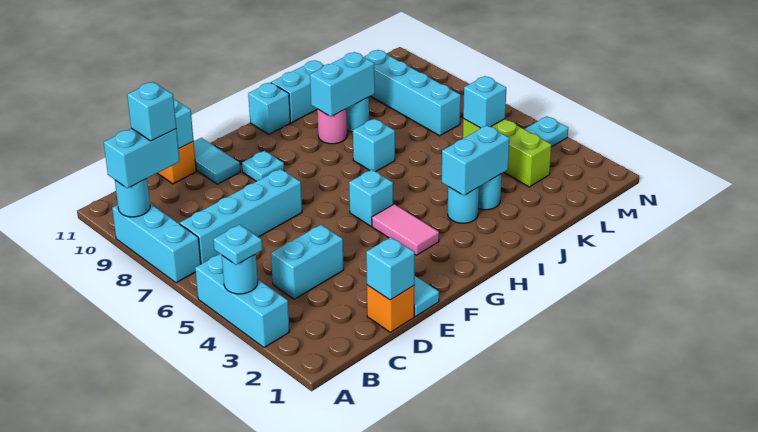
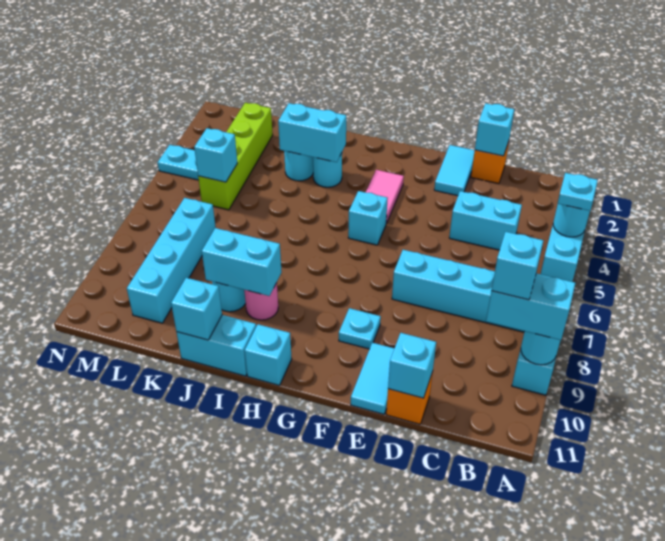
cyan brick I7 level 1 -> cyan brick J11 level 2
lime brick L3:L5 level 1 -> lime brick L2:L5 level 1

